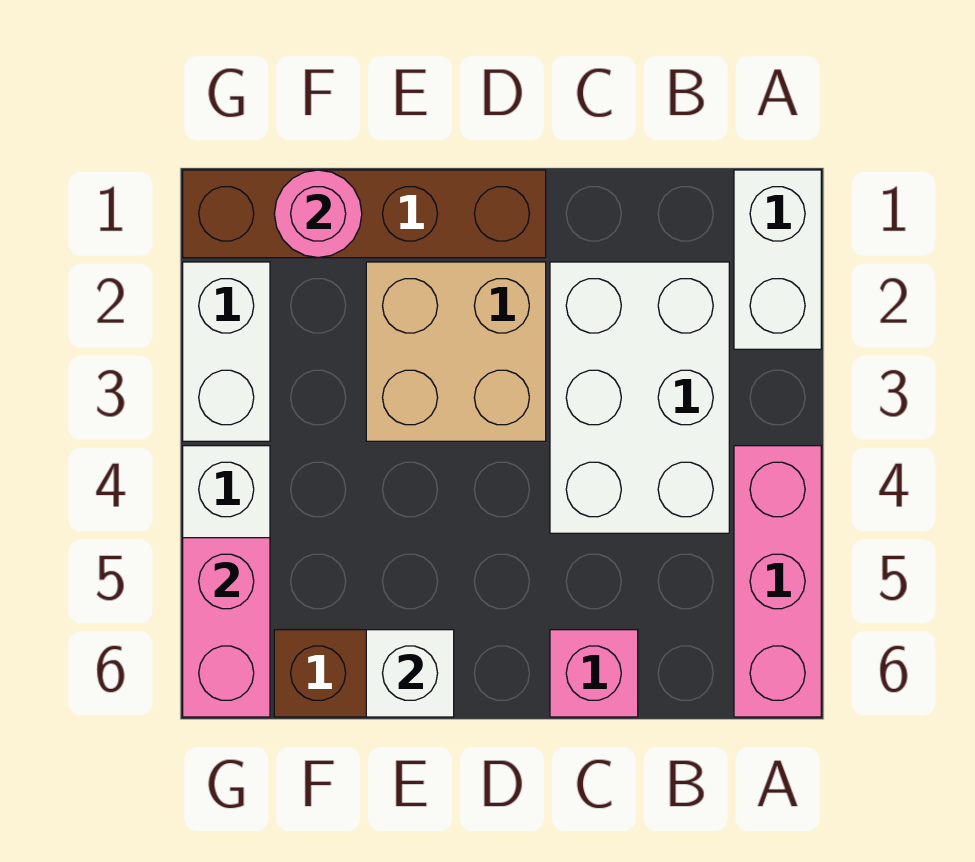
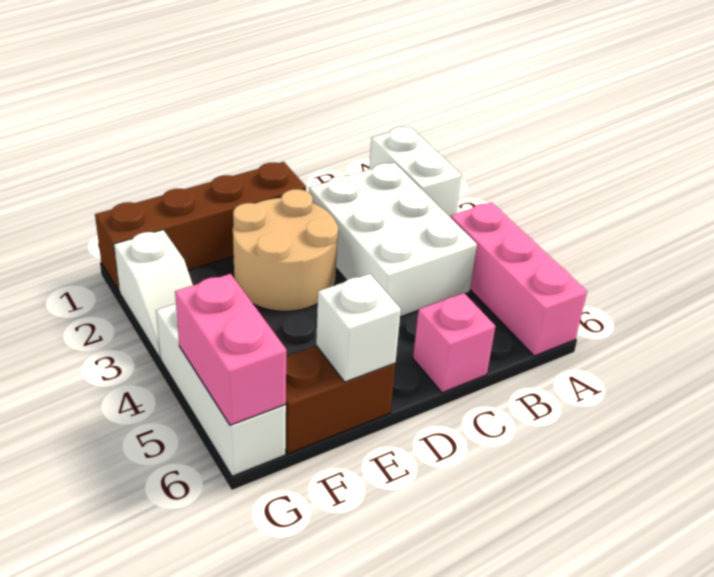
tan brick D2:E3 level 1 -> tan round brick D2:E3 level 1
pink round brick F1 level 2 -> none
white brick G2:G3 level 1 -> white slope G2:G3 level 1 top 2

